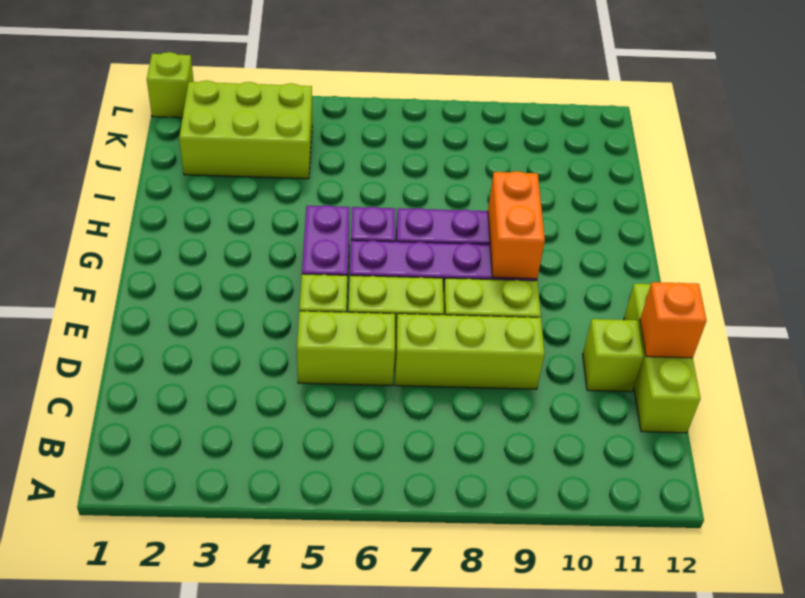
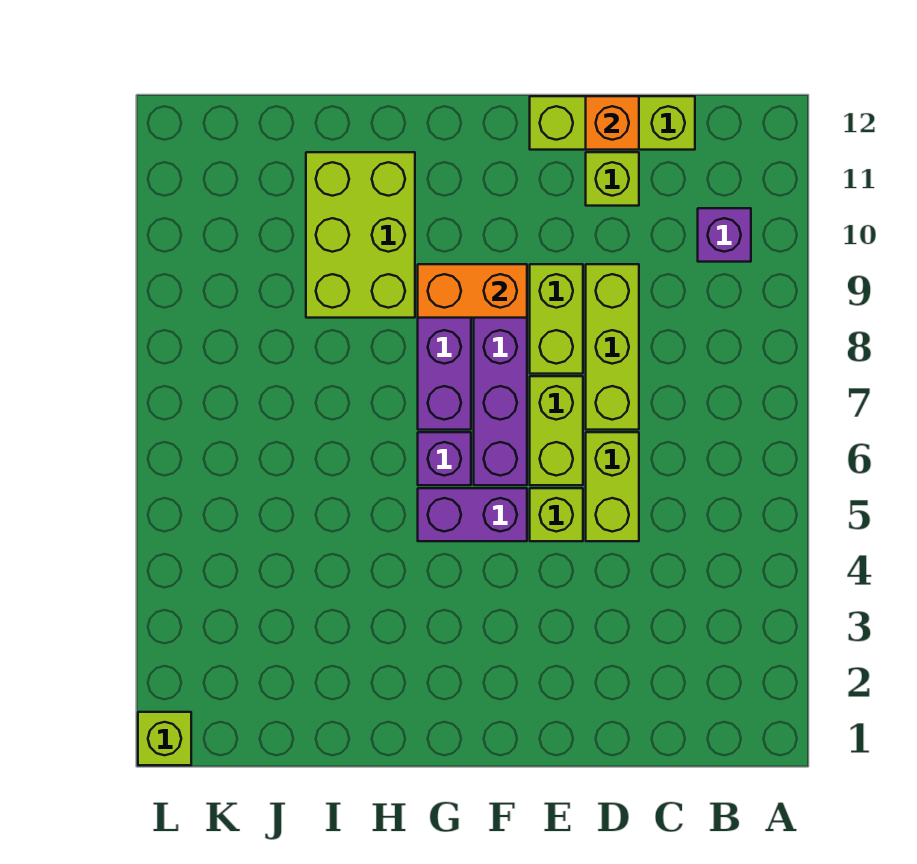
none -> purple brick B10 level 1
lime brick J2:K4 level 1 -> lime brick H9:I11 level 1

